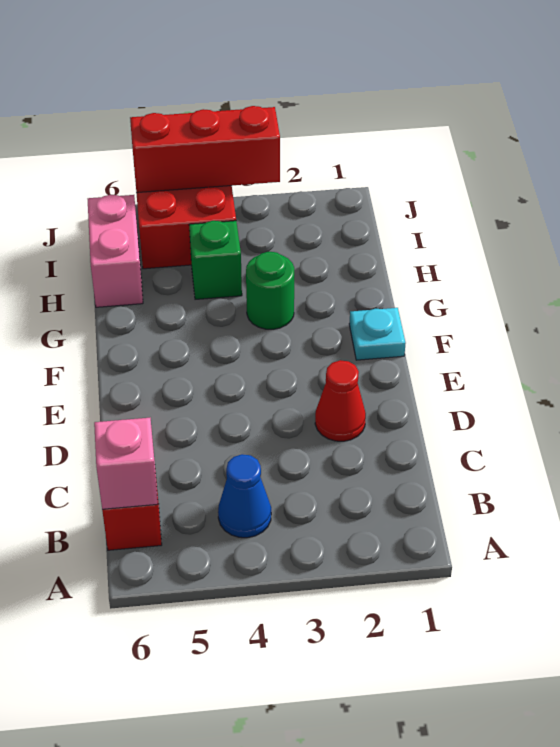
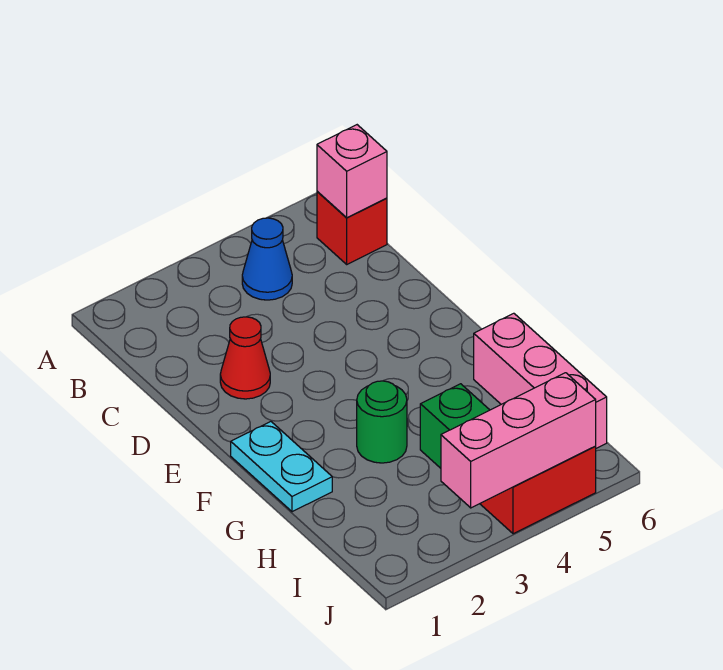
cyan plate F1 level 1 -> cyan plate F1:G1 level 1
pink brick H6:I6 level 1 -> pink brick G6:I6 level 1
red brick J3:J5 level 2 -> pink brick J3:J5 level 2

